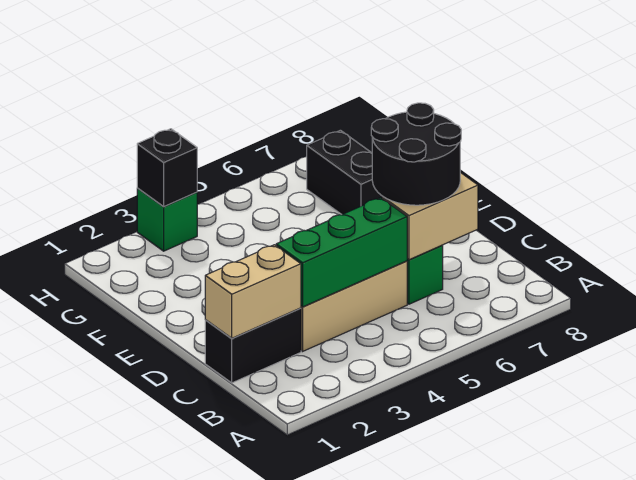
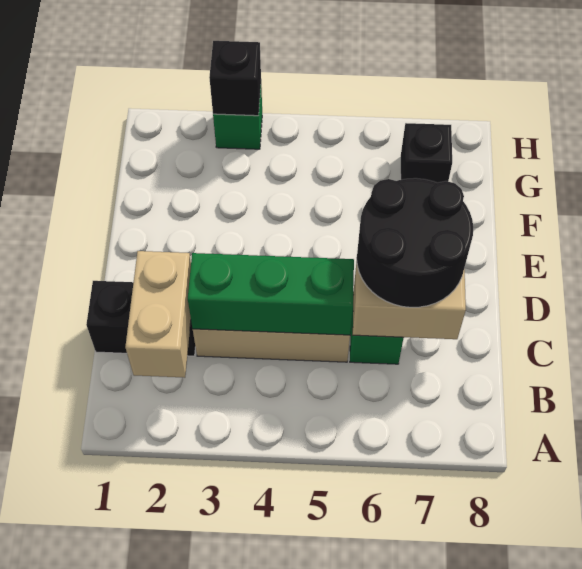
tan brick C1:C2 level 2 -> tan brick B2:C2 level 2
black brick F7:G7 level 1 -> black brick G7 level 1

